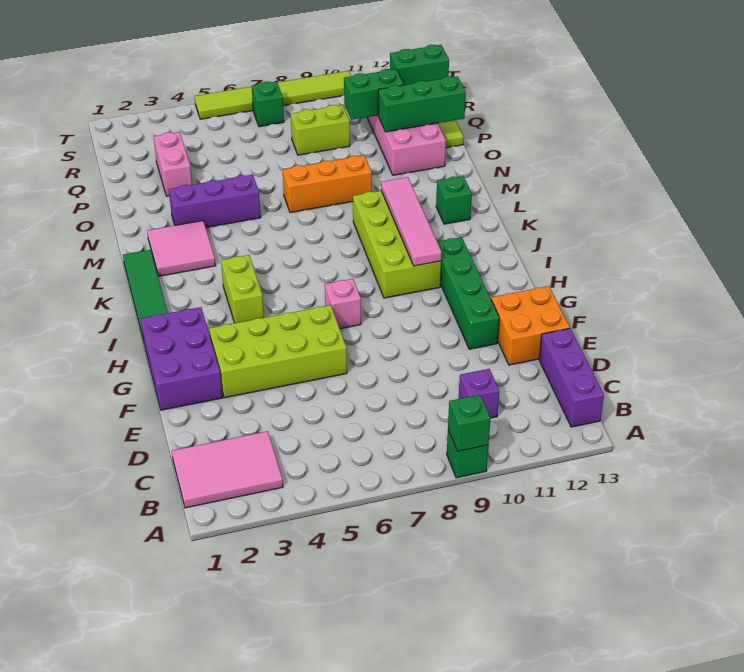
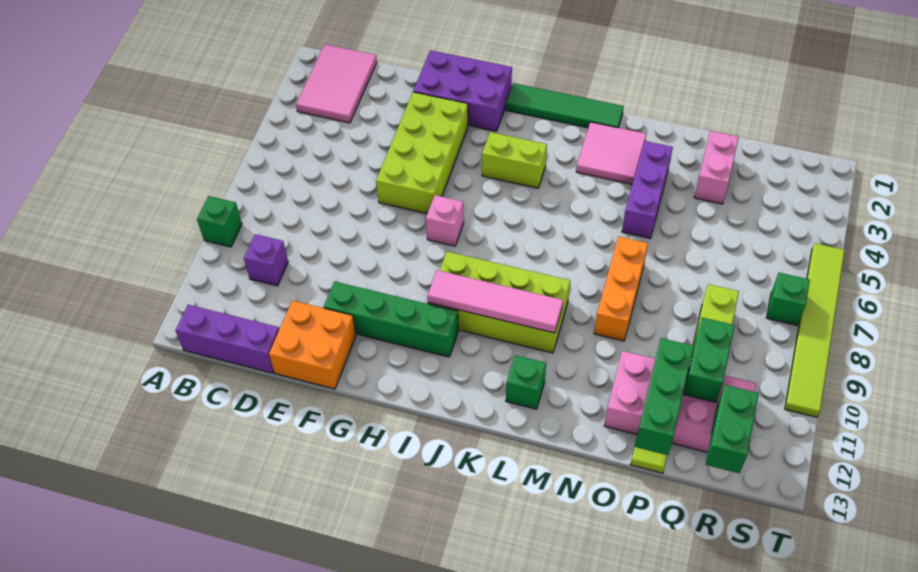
green brick A9 level 2 -> none
pink brick P3:Q3 level 1 -> pink brick P2:P3 level 1

